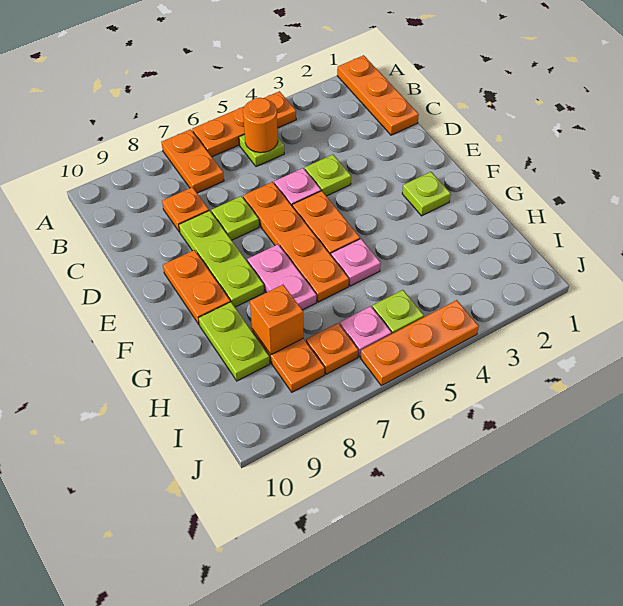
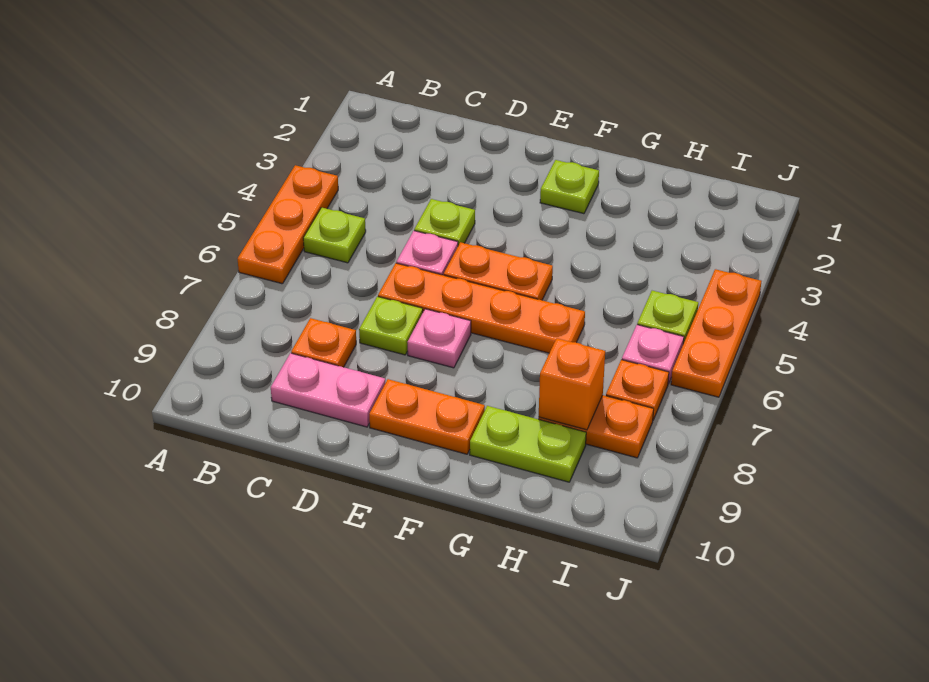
orange plate A1:C1 level 1 -> none
orange plate A7:B7 level 1 -> none
orange round brick B5 level 2 -> none
lime plate D8:F8 level 1 -> none
pink plate F7:G7 level 1 -> pink plate C9:D9 level 1
pink plate G5 level 1 -> pink plate E7 level 1

